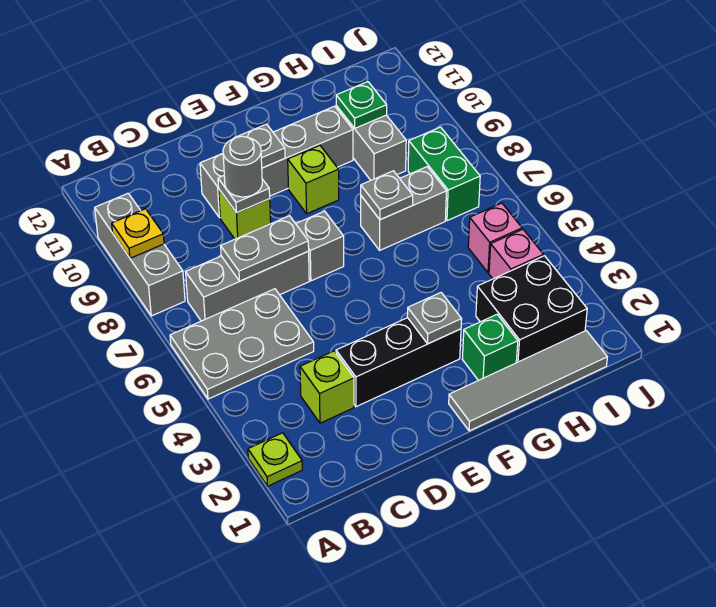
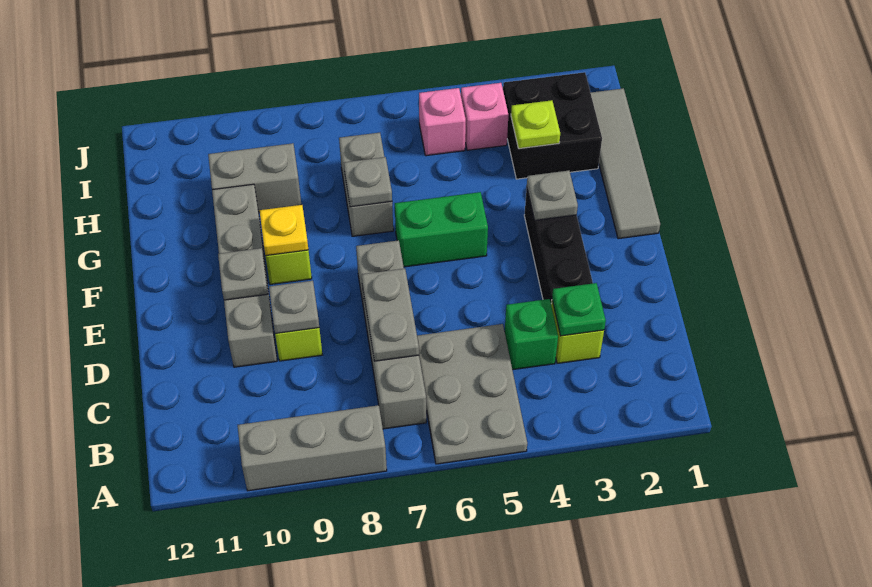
lime plate A2 level 1 -> lime plate H3 level 2
yellow plate A9 level 2 -> yellow plate F9 level 2
grey round brick D9 level 3 -> none
green brick G2 level 1 -> green brick C4 level 1
green plate H10 level 2 -> green plate C3 level 2
green brick I7:I8 level 1 -> green brick F5:F6 level 1

